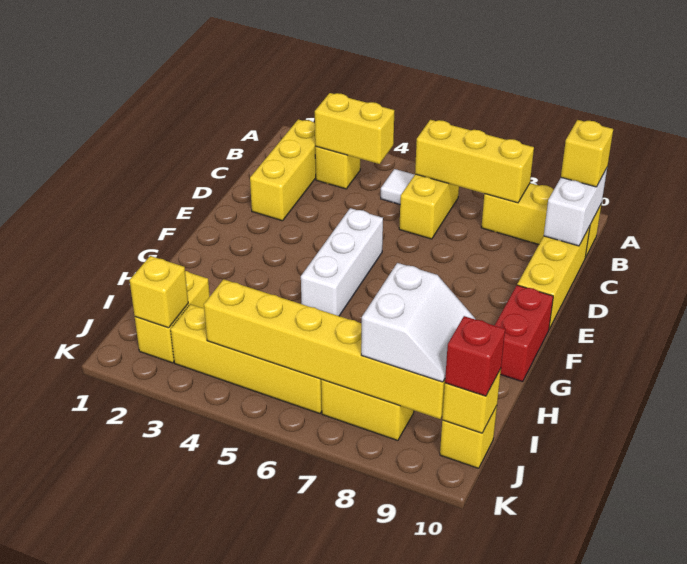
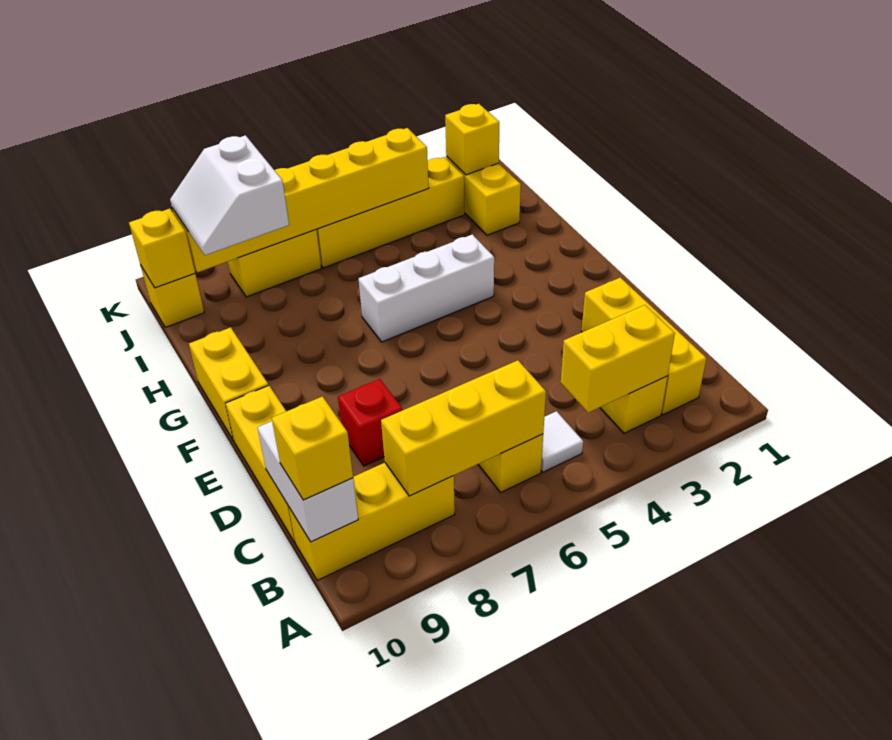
white brick E5:G5 level 1 -> white brick G4:G6 level 1
red brick F10:G10 level 1 -> yellow brick F10:G10 level 1
red brick J10 level 3 -> red brick D8 level 1

